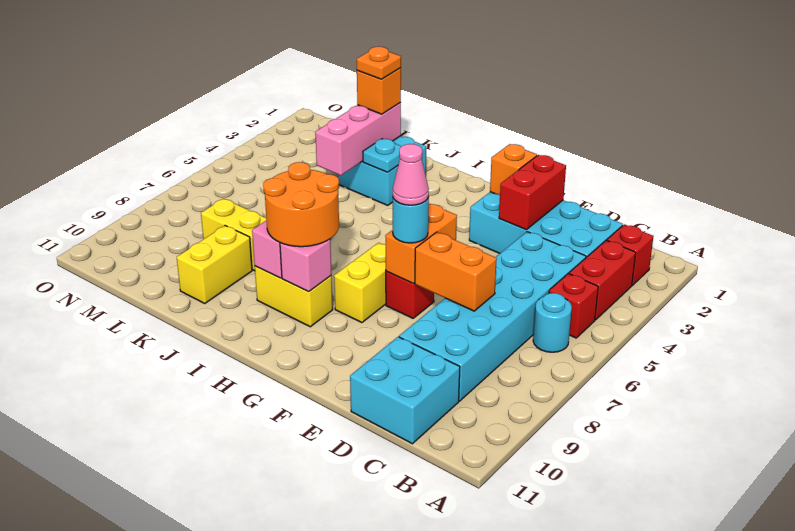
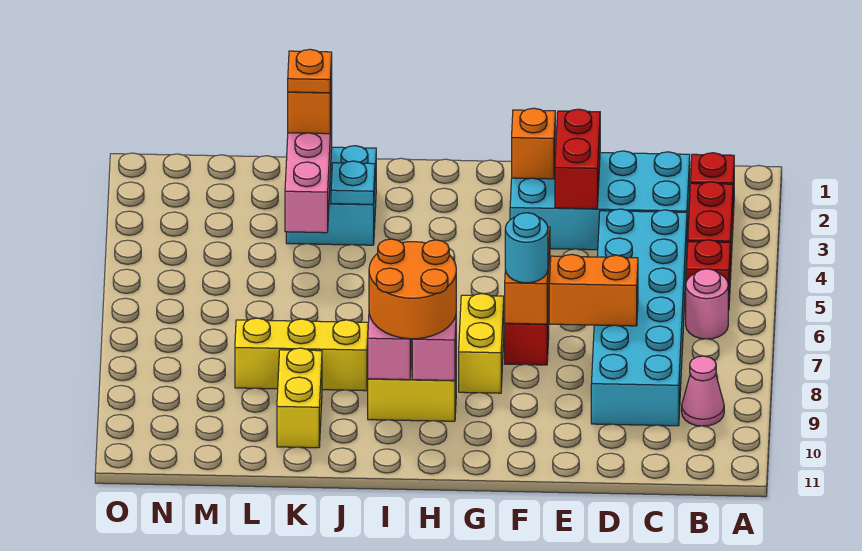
cyan round brick B6 level 1 -> pink round brick B6 level 1
cyan brick C10:D11 level 1 -> none
pink cone F7 level 4 -> pink cone B9 level 1

